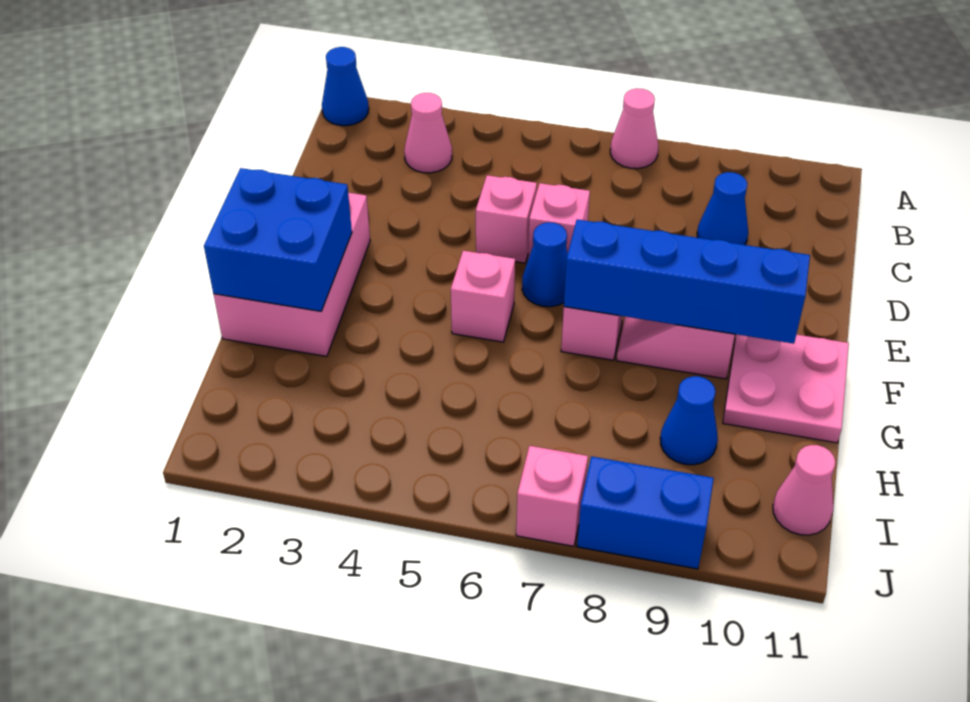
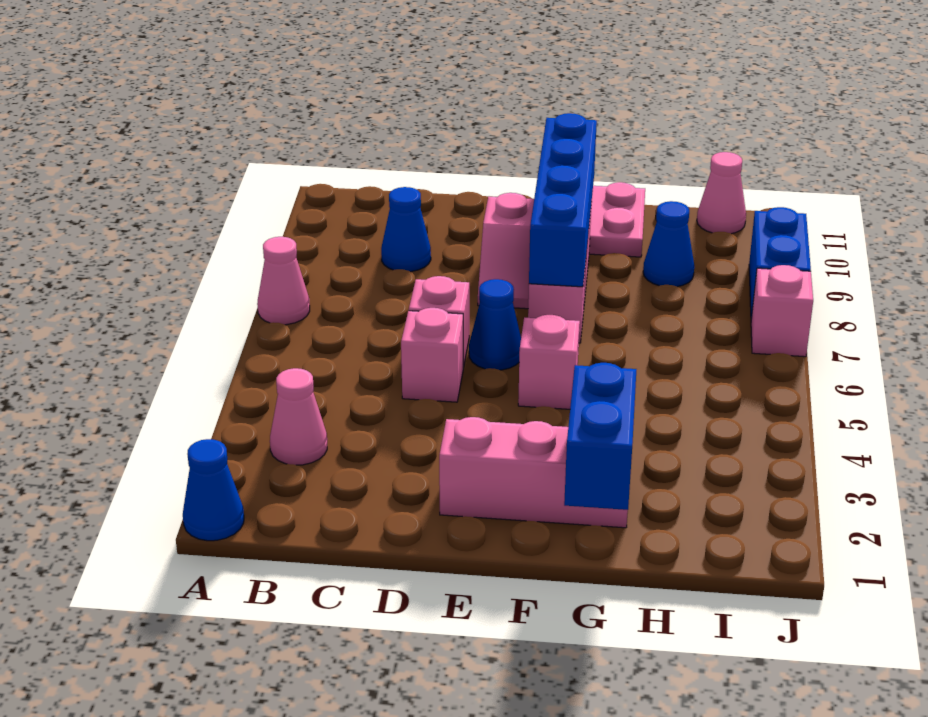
pink brick E1:G2 level 1 -> pink brick E2:G2 level 1
blue brick F1:G2 level 2 -> blue brick G1:G2 level 2

